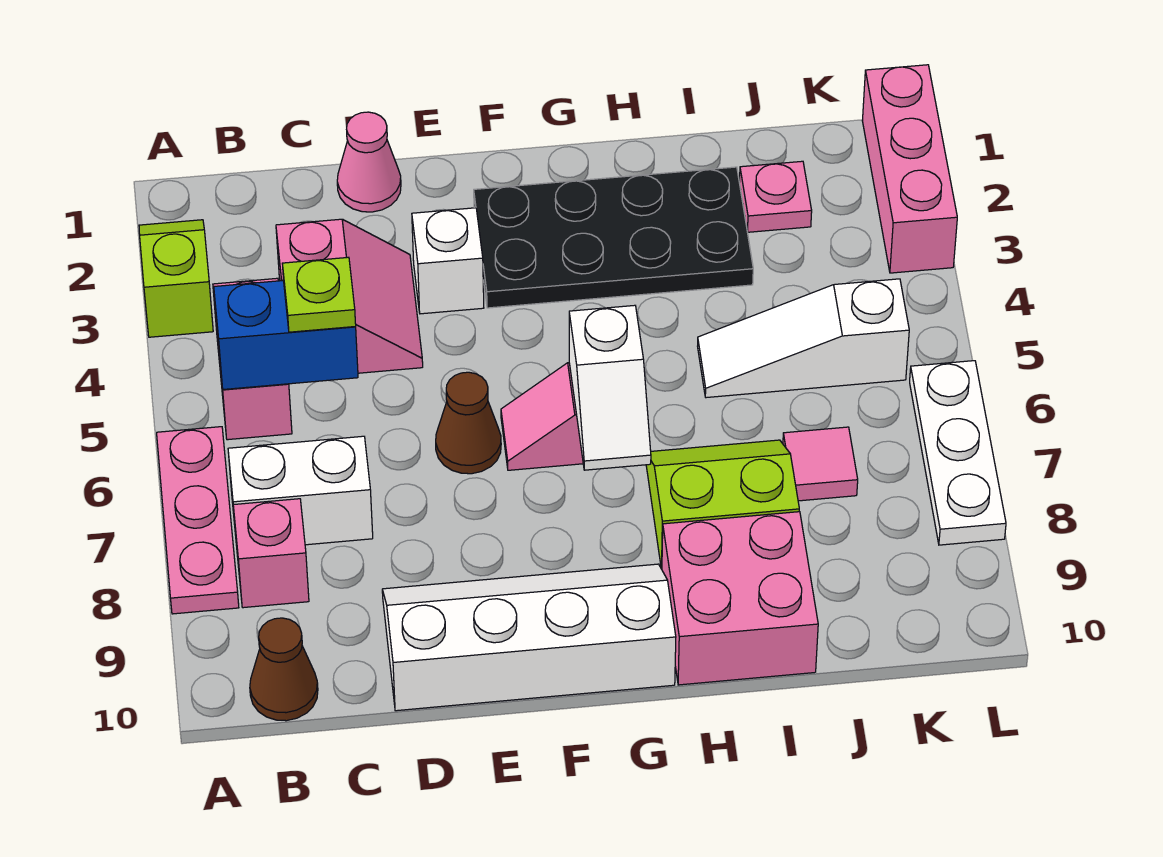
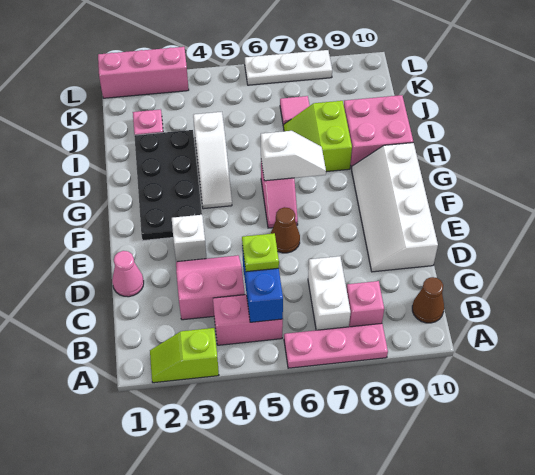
white slope I5:K5 level 1 top K -> white slope G4:I4 level 1 top I

